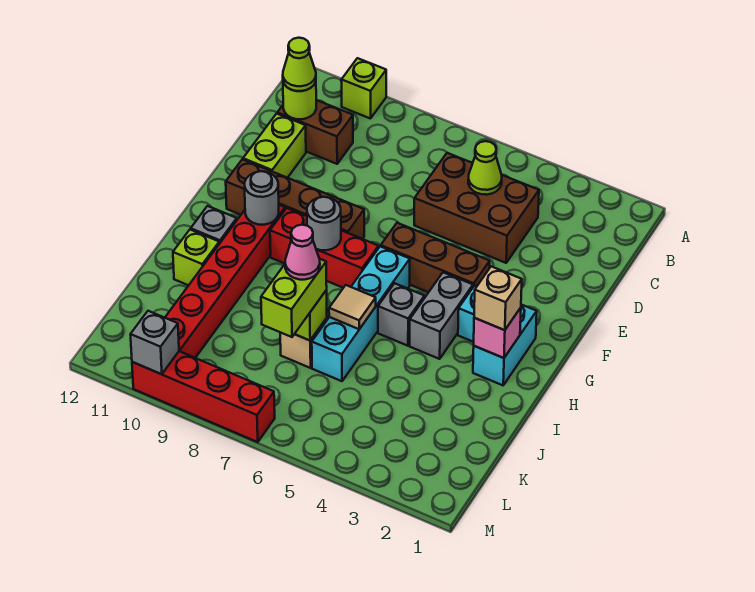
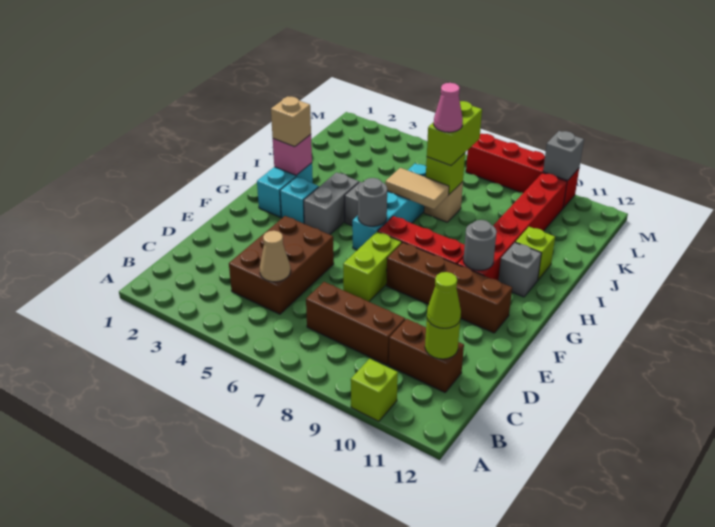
brown brick C4:D6 level 1 -> brown brick C4:E5 level 1
lime cone C5 level 2 -> tan cone C5 level 2
lime brick D11:E11 level 1 -> lime brick E7:F7 level 1
brown brick F4:F6 level 1 -> brown brick C7:C9 level 1
grey round brick G8 level 2 -> grey round brick G6 level 2
tan tile I6 level 2 -> tan tile I6:I7 level 2

